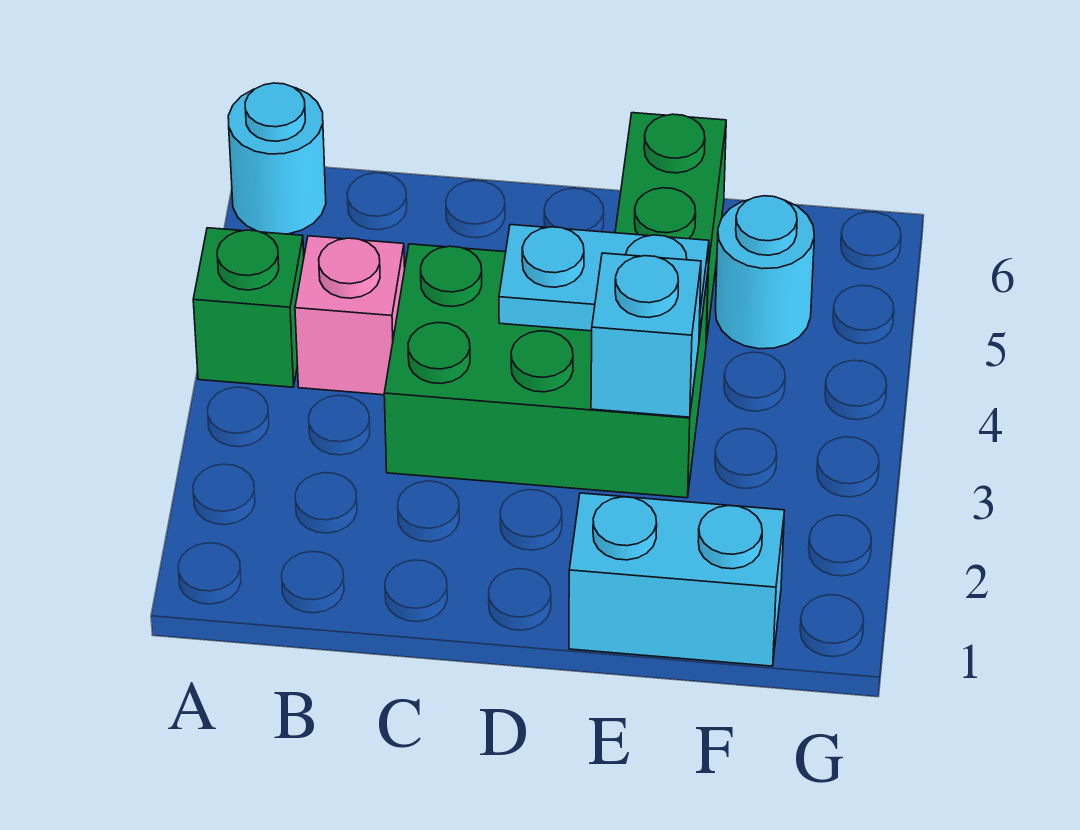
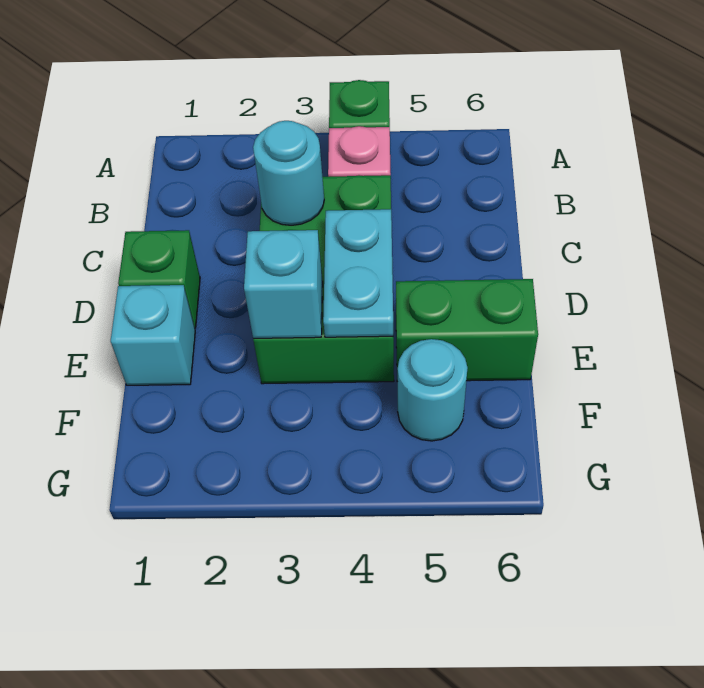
cyan round brick A6 level 1 -> cyan round brick C3 level 2
none -> green brick D1 level 1
cyan brick E1:F1 level 1 -> cyan brick E1 level 1

